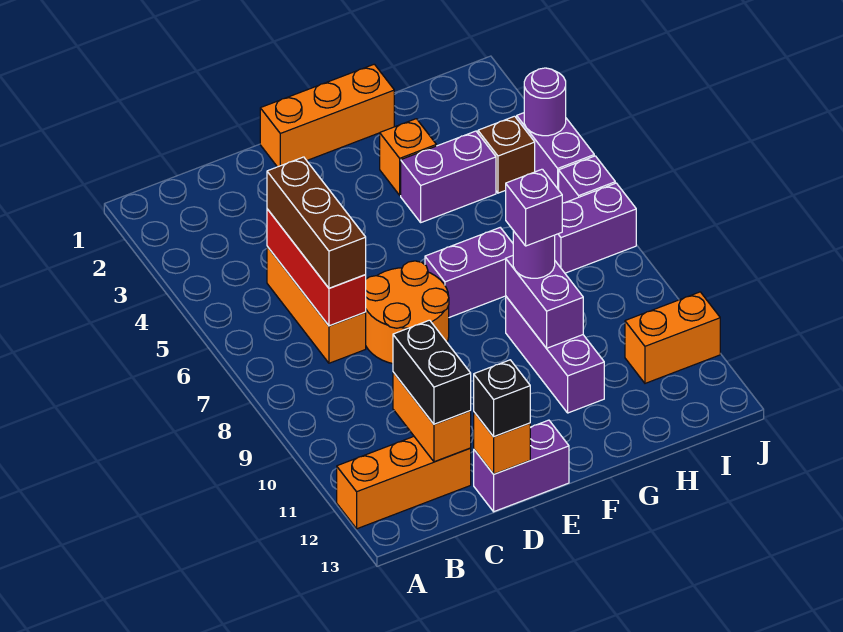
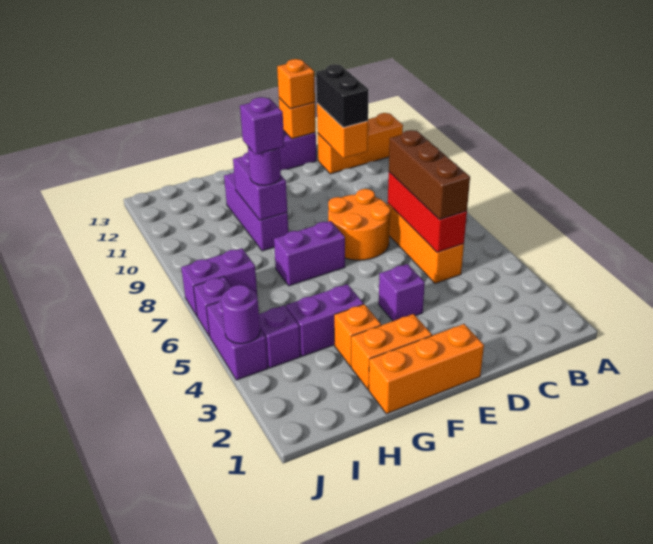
black brick D13 level 3 -> orange brick D13 level 3
none -> purple brick E4 level 1
brown brick I4 level 1 -> purple brick I4 level 1
orange brick I11:J11 level 1 -> orange brick F2:G2 level 1

